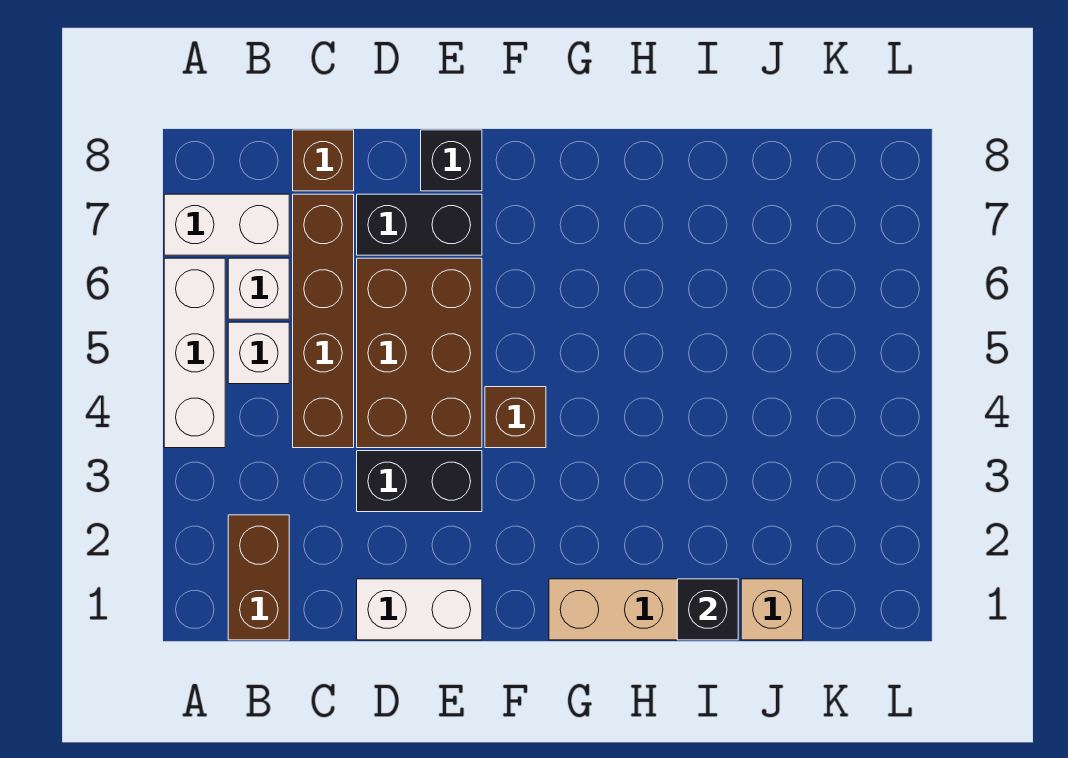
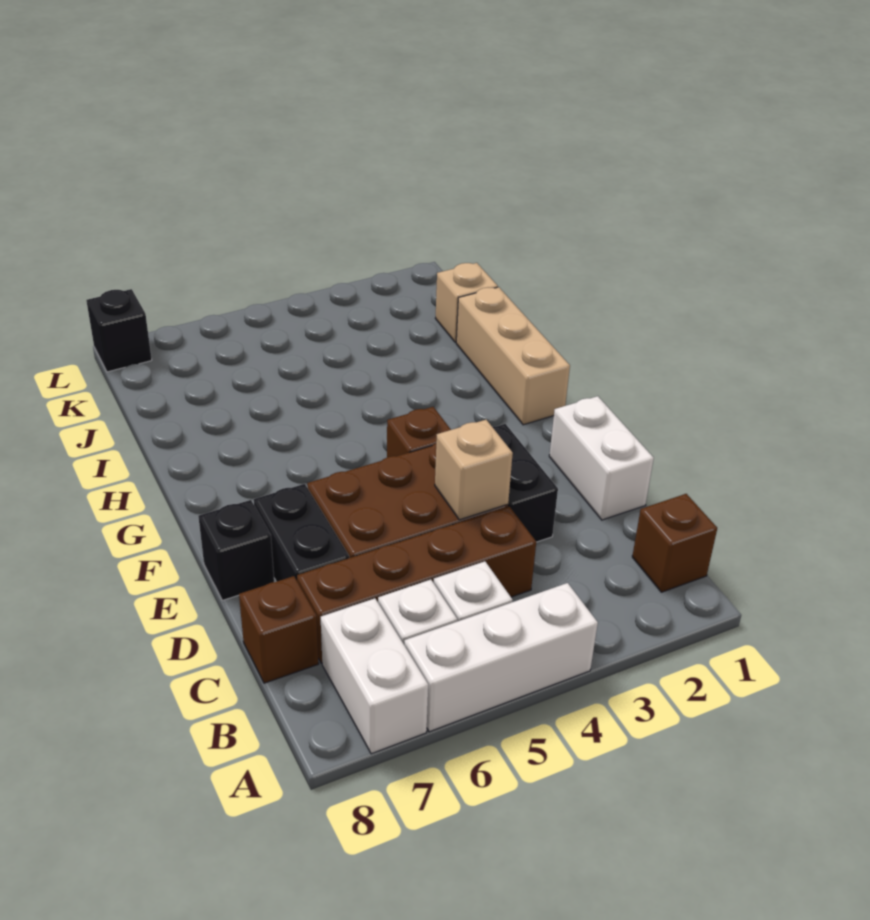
brown brick B1:B2 level 1 -> brown brick B1 level 1
none -> tan brick D4 level 2
black brick I1 level 2 -> black brick L8 level 1

